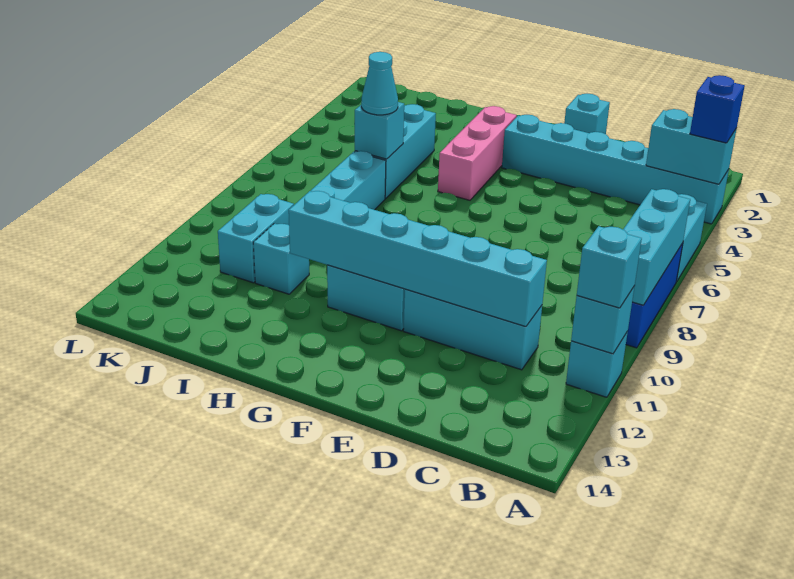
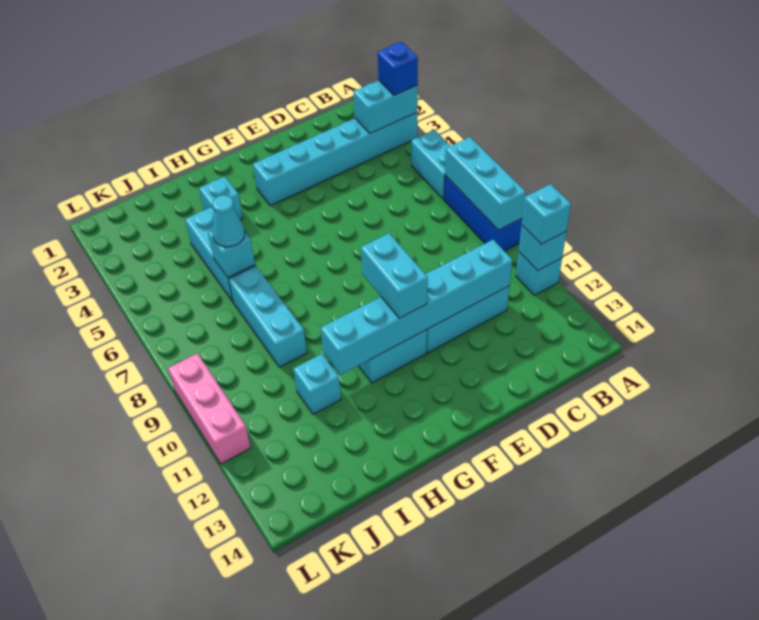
cyan brick E1 level 1 -> cyan brick H3 level 1
pink brick G3:G5 level 1 -> pink brick L9:L11 level 1
cyan brick J10:J11 level 1 -> cyan brick F10:F11 level 3

